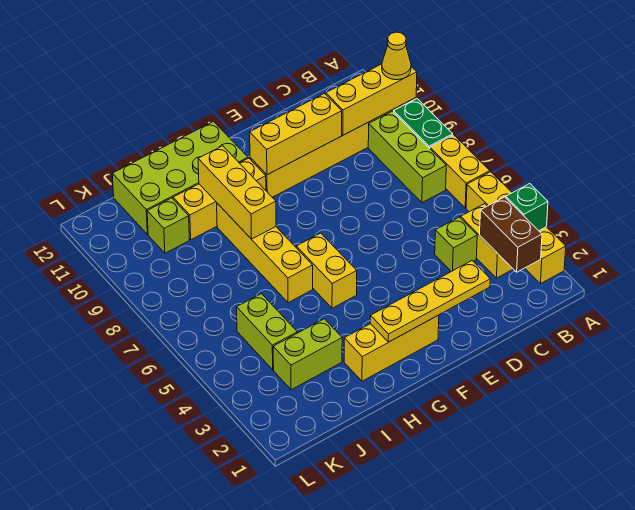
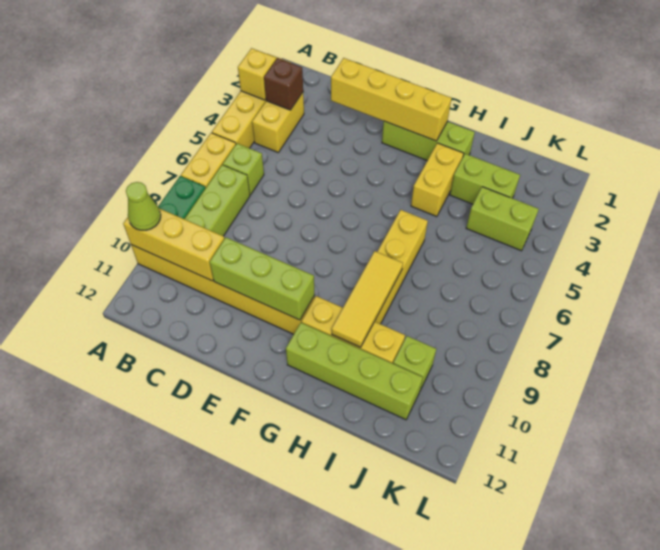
green brick A3 level 2 -> yellow brick A3 level 2
yellow cone A10 level 3 -> lime cone A10 level 3
brown brick B2:B3 level 2 -> brown brick B3 level 2
lime brick C4 level 1 -> lime brick B6 level 1
yellow plate D2:G2 level 2 -> yellow brick D2:G2 level 2
yellow brick D10:F10 level 2 -> lime brick D10:F10 level 2
yellow brick F2:H2 level 1 -> lime brick F2:H2 level 1
yellow brick G5:G6 level 1 -> yellow brick H3:H4 level 1
lime brick G11:J12 level 1 -> lime brick G11:J11 level 1
yellow brick H8:H10 level 2 -> yellow tile H8:H10 level 2
lime brick J4:J5 level 1 -> lime brick J4:K4 level 1

